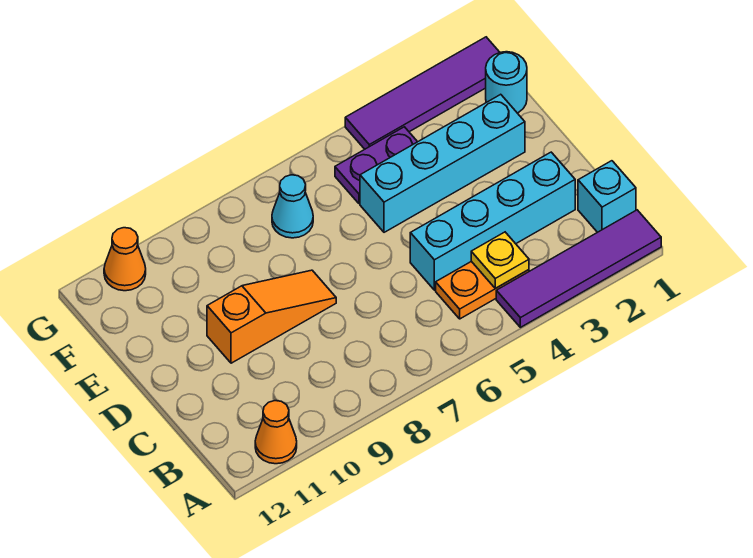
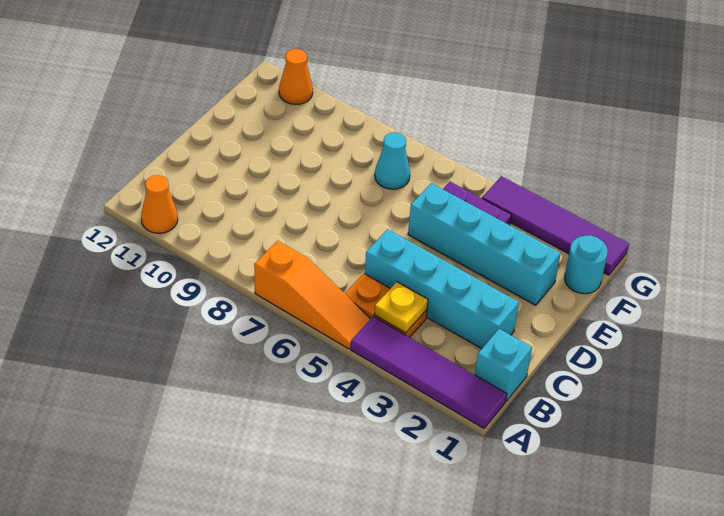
orange slope D8:D10 level 1 top 10 -> orange slope A5:A7 level 1 top 7

